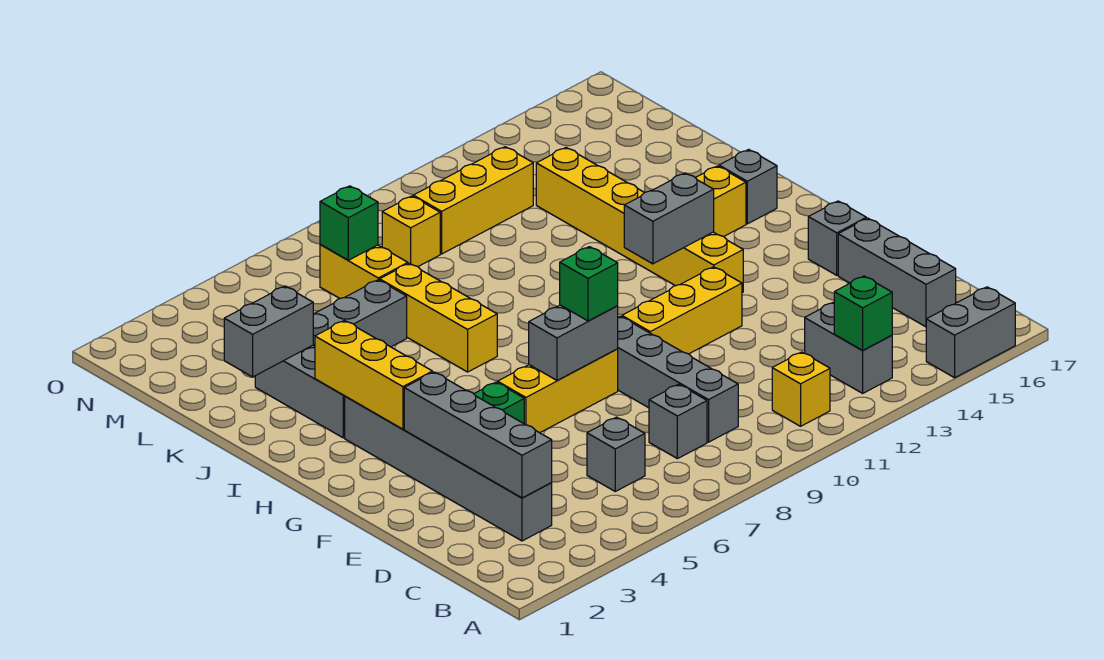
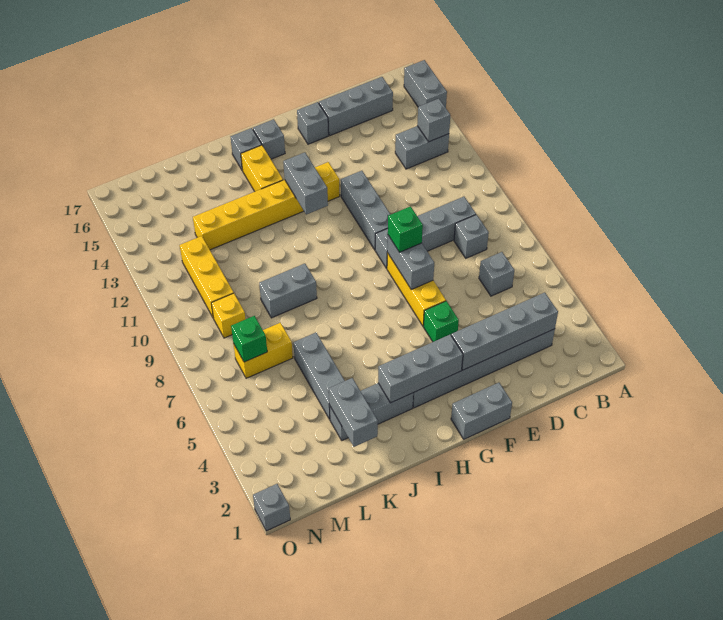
yellow brick B11 level 1 -> none
green brick B13 level 2 -> grey brick B13 level 2
none -> grey brick F1:G1 level 1
yellow brick F10:F12 level 1 -> grey brick F10:F12 level 1
yellow brick G3:I3 level 2 -> grey brick G3:I3 level 2
none -> grey brick H16 level 1
yellow brick I7:K7 level 1 -> none
none -> grey brick J9:K9 level 1
none -> grey brick O1 level 1

